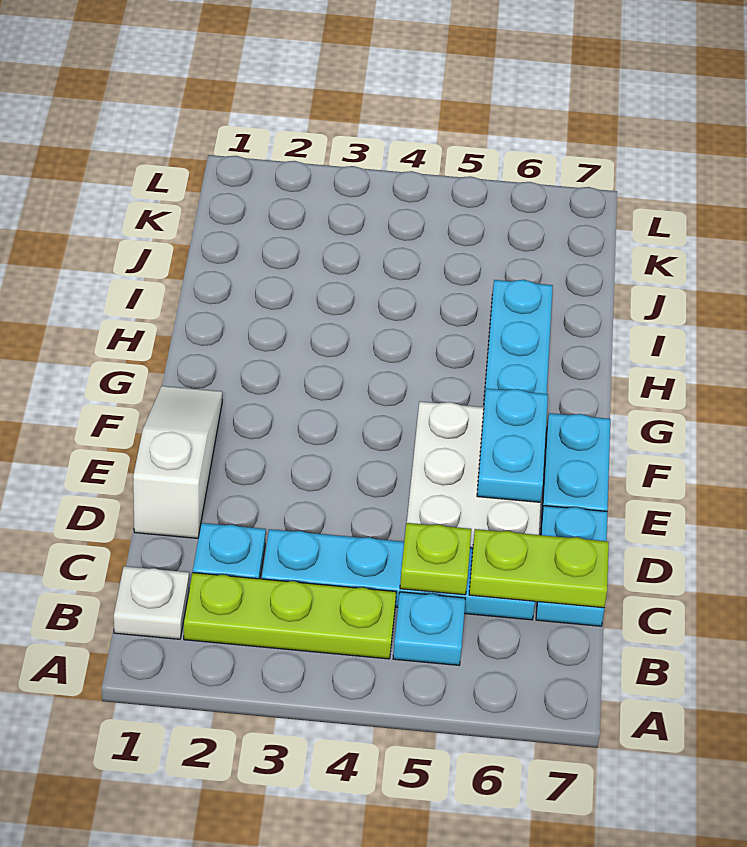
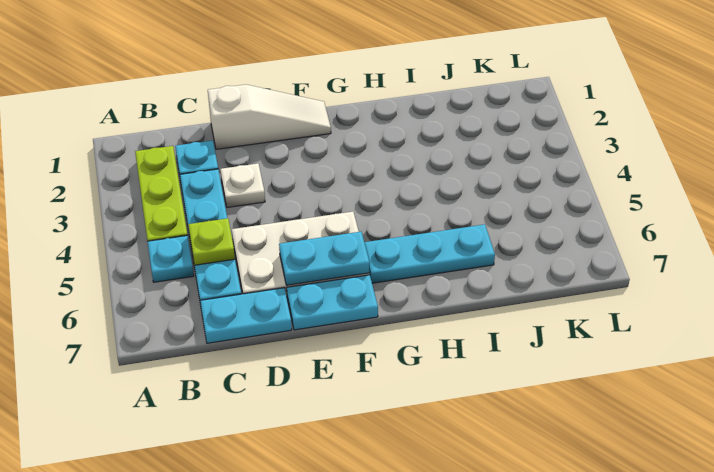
white plate B1 level 1 -> white plate D3 level 1
lime plate C6:C7 level 2 -> none

